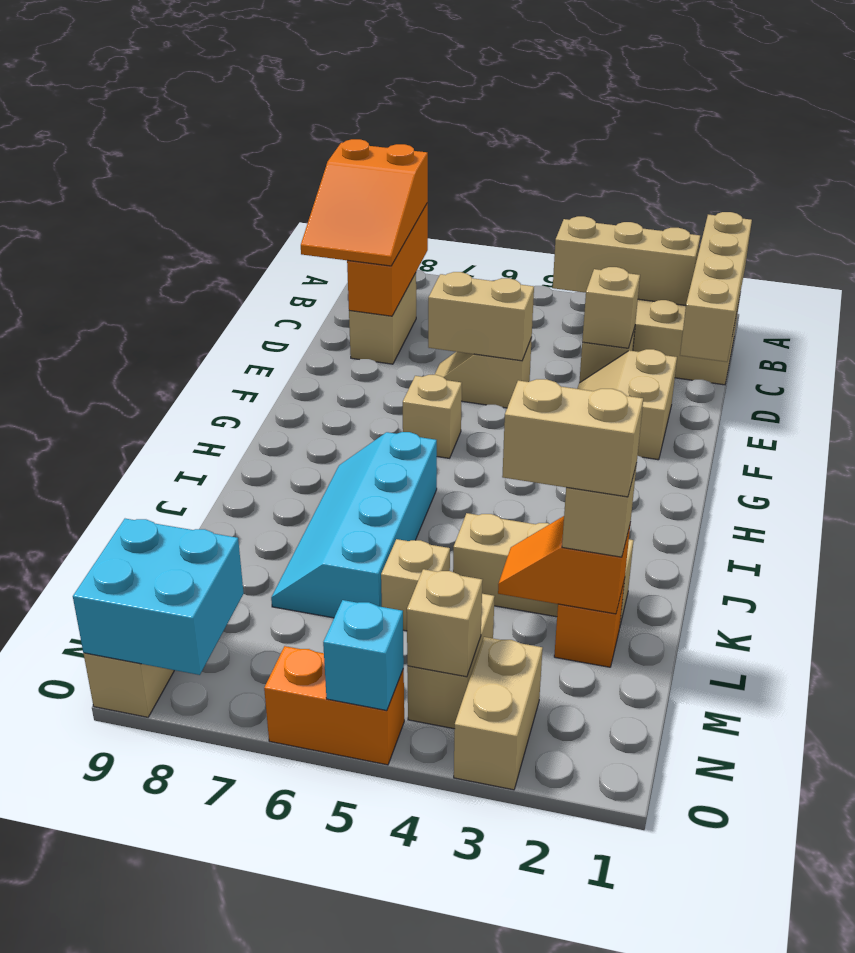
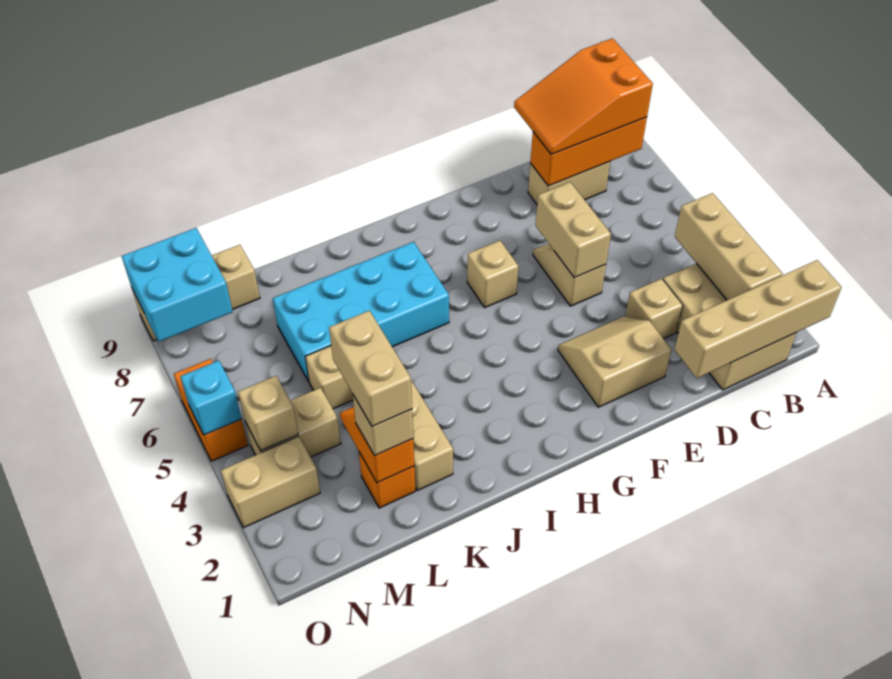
tan brick D3 level 2 -> none
cyan slope I6:L7 level 1 top 6 -> cyan brick I6:L7 level 1

